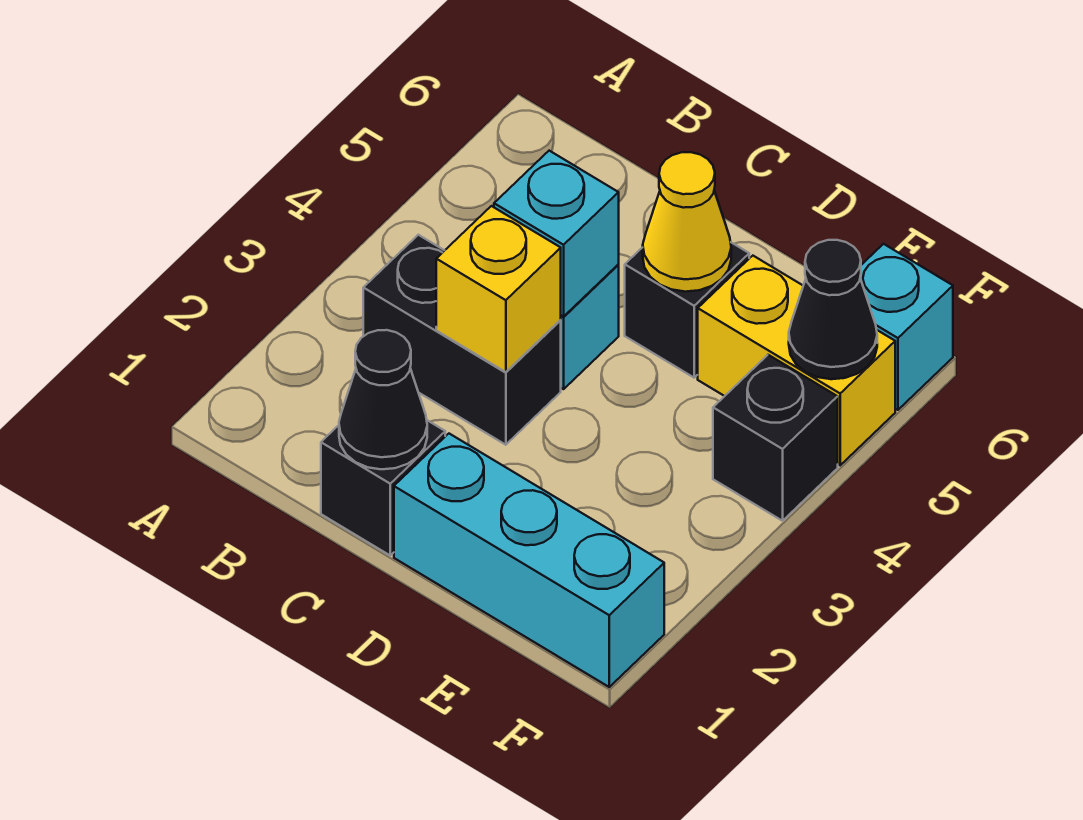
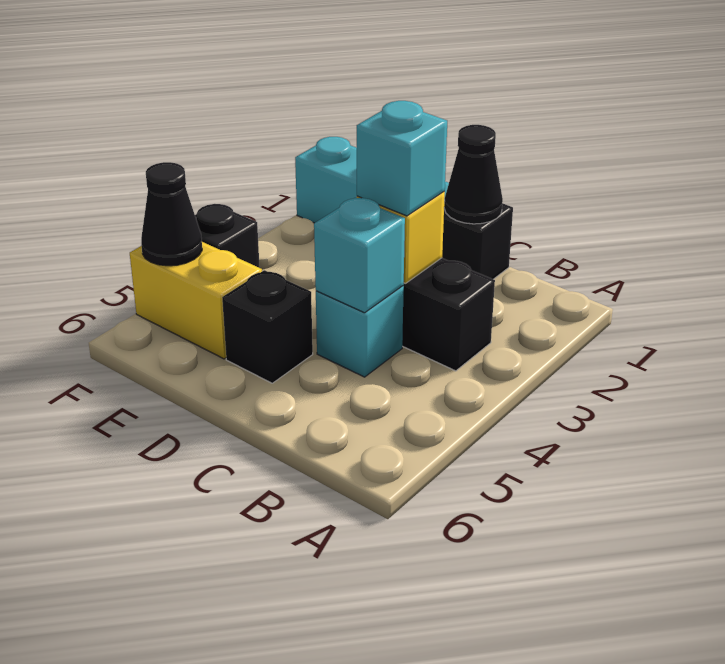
yellow cone D5 level 2 -> none
cyan brick F6 level 1 -> cyan brick C3 level 3

